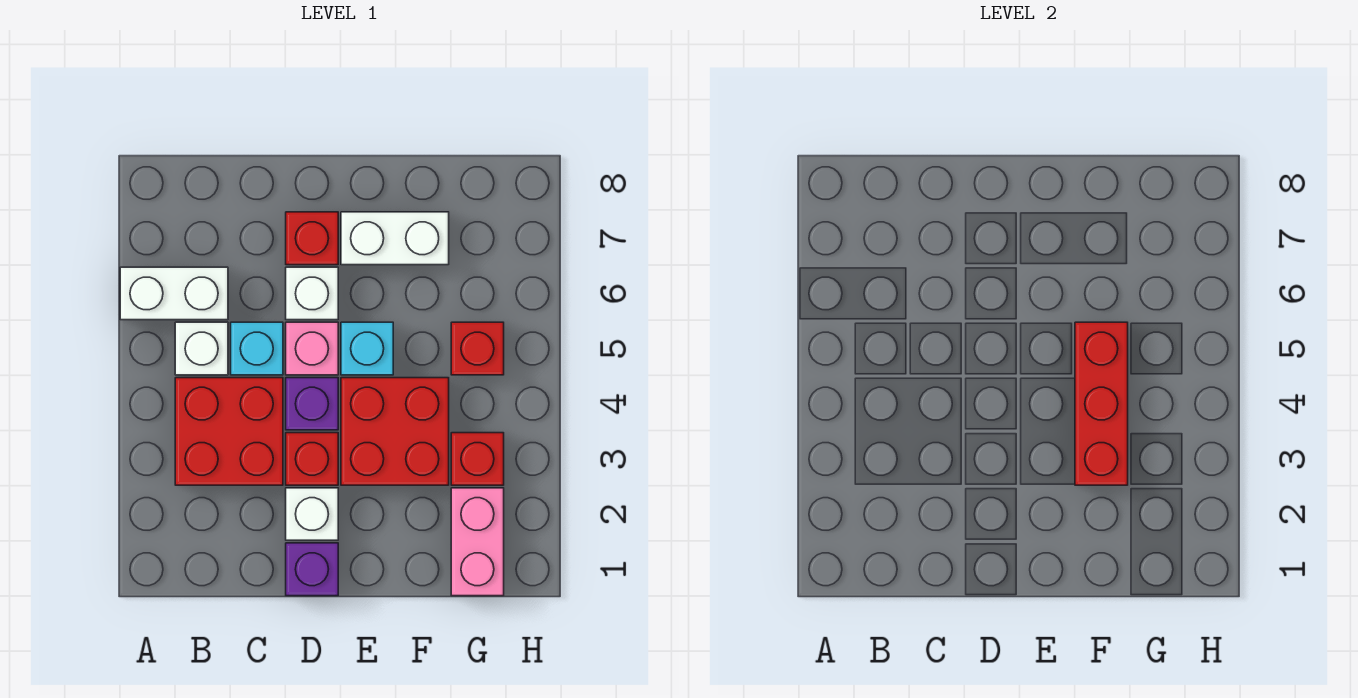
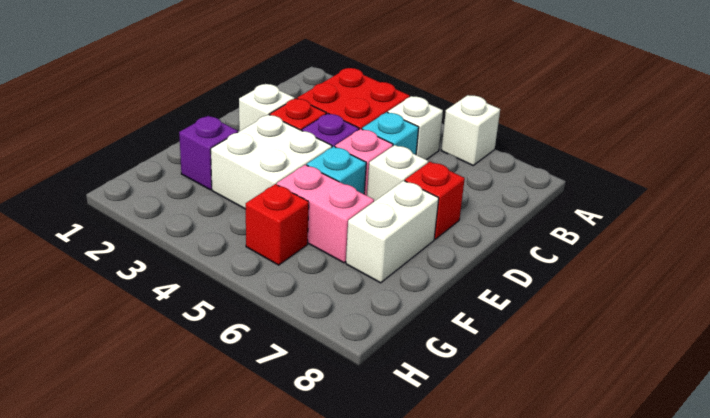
white brick A6:B6 level 1 -> white brick A6 level 1
purple brick D1 level 1 -> purple brick F2 level 1
red brick E3:F4 level 1 -> white brick E3:F4 level 1
red brick F3:F5 level 2 -> none
pink brick G1:G2 level 1 -> pink brick F5:F6 level 1
red brick G3 level 1 -> none

